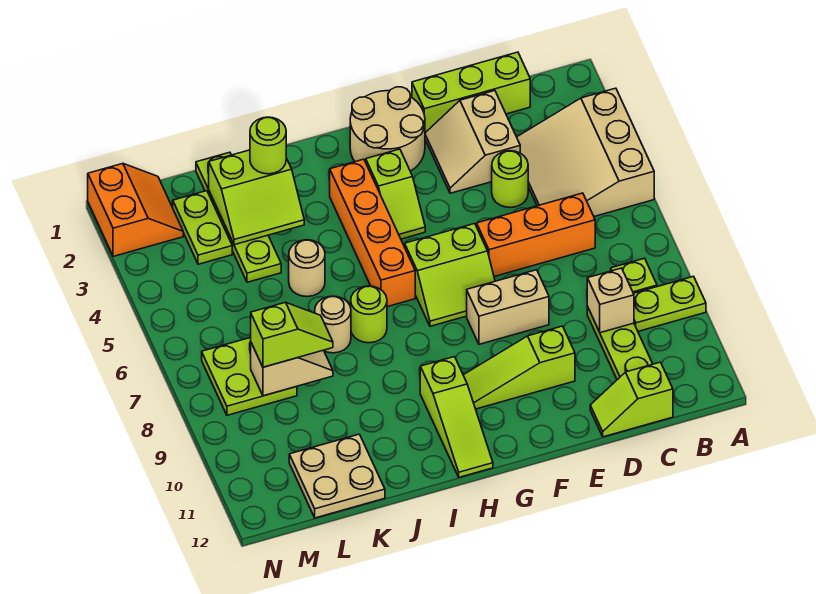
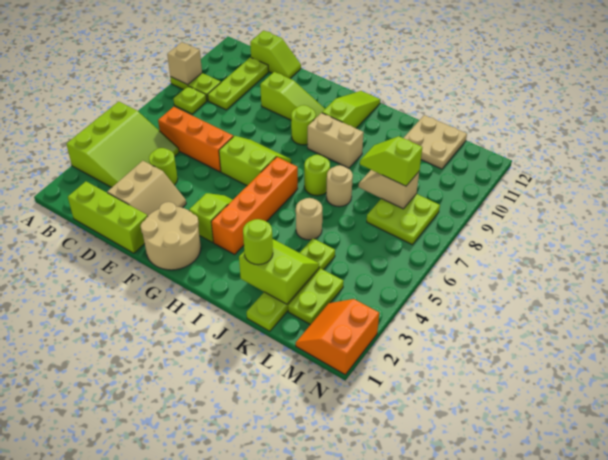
tan slope A3:C5 level 1 top A -> lime slope A3:C5 level 1 top A
tan brick C9 level 2 -> tan brick A9 level 2
tan brick E8:F8 level 1 -> tan brick H9:I9 level 1
none -> lime round brick G9 level 1

